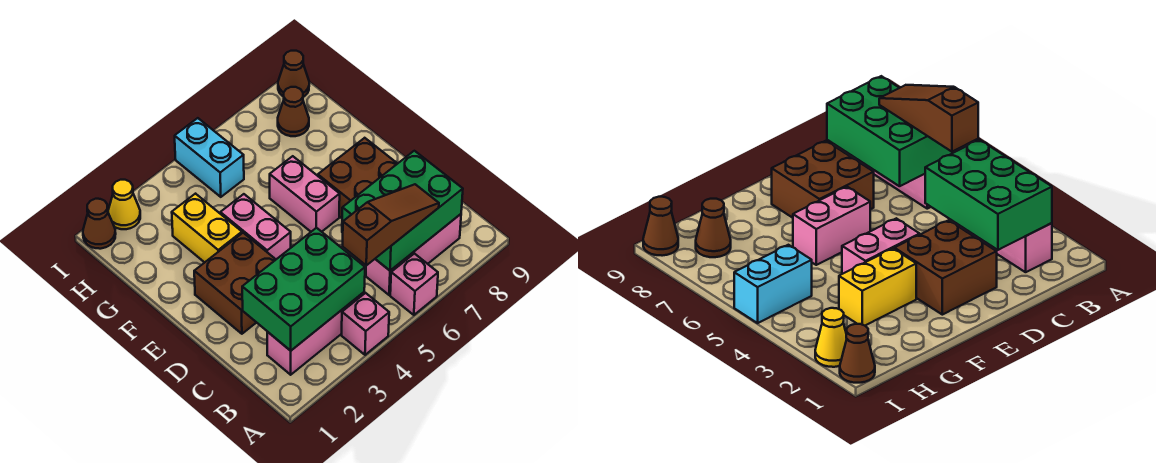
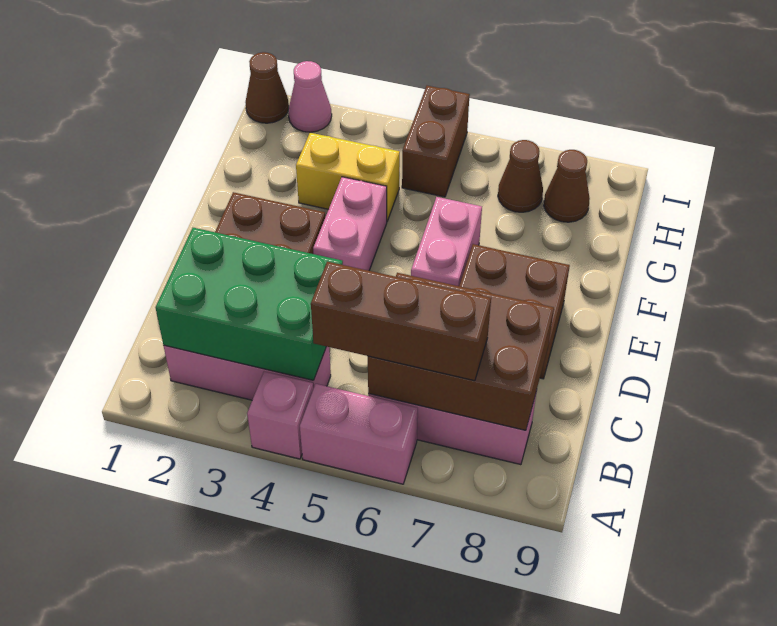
pink brick A6 level 1 -> pink brick A5:A6 level 1
brown slope B5:B7 level 3 top 5 -> brown brick B5:B7 level 3
green brick B6:C8 level 2 -> brown brick B6:C8 level 2
yellow brick F3:G3 level 1 -> yellow brick G3:G4 level 1
cyan brick H5:I5 level 1 -> brown brick H5:I5 level 1
yellow cone I2 level 1 -> pink cone I2 level 1
brown cone I9 level 1 -> brown cone H7 level 1

